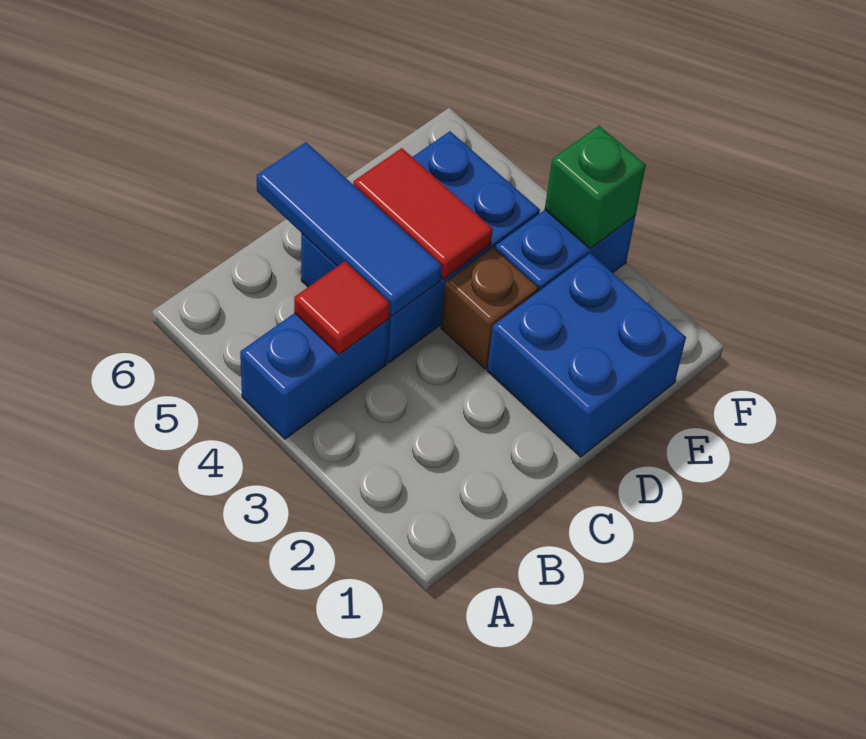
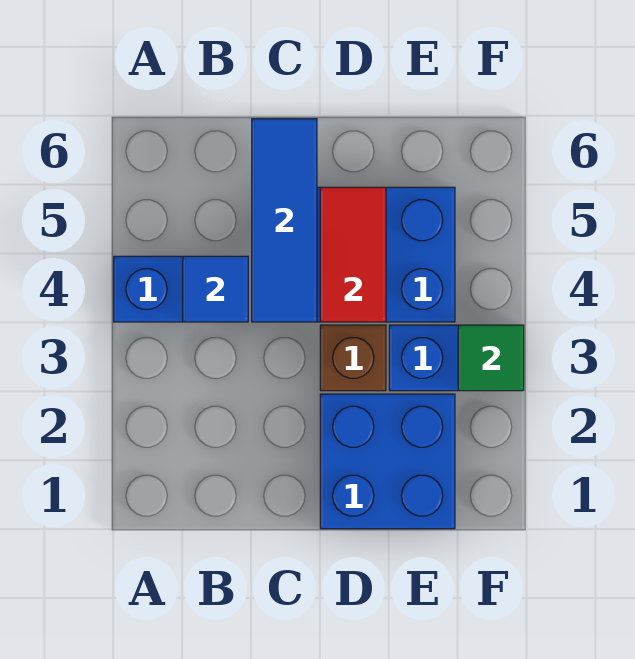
red tile B4 level 2 -> blue tile B4 level 2
green brick F3 level 2 -> green tile F3 level 2

